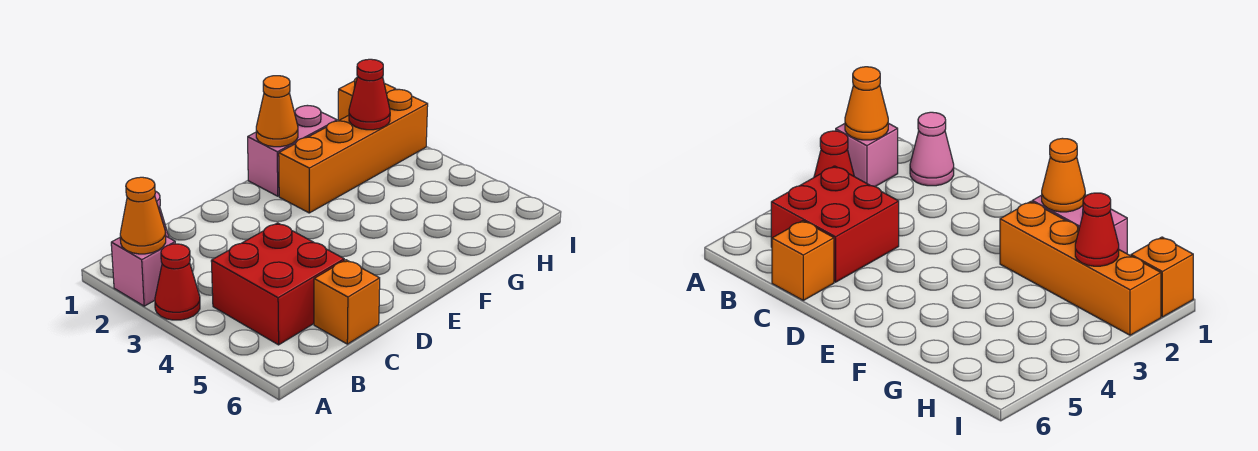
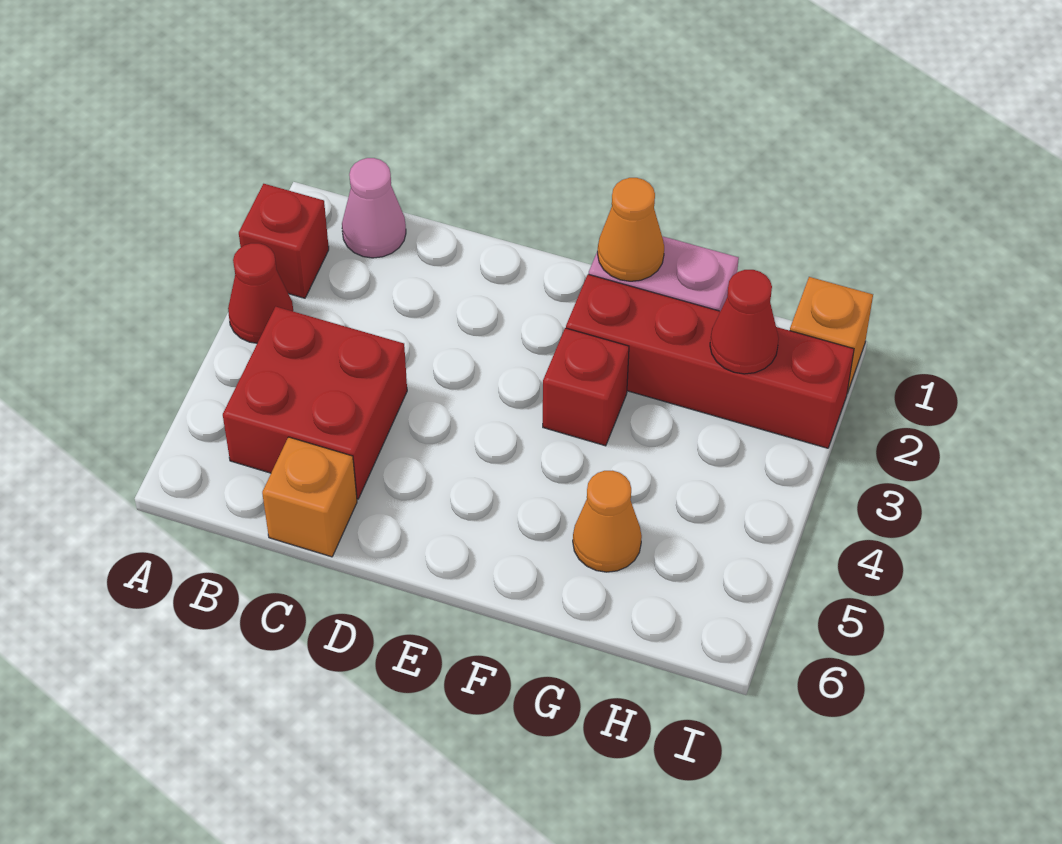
pink brick A2 level 1 -> red brick A2 level 1
orange cone A2 level 2 -> orange cone G5 level 1
orange brick F2:I2 level 1 -> red brick F2:I2 level 1
none -> red brick F3 level 1

